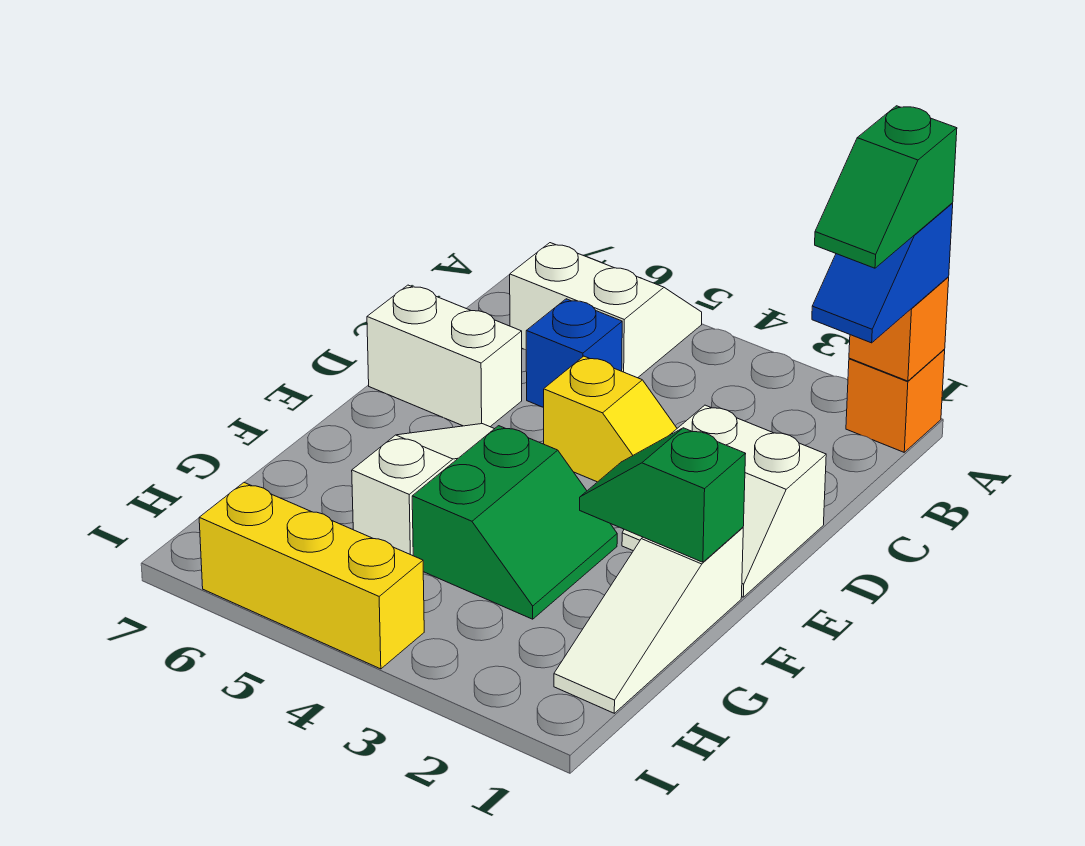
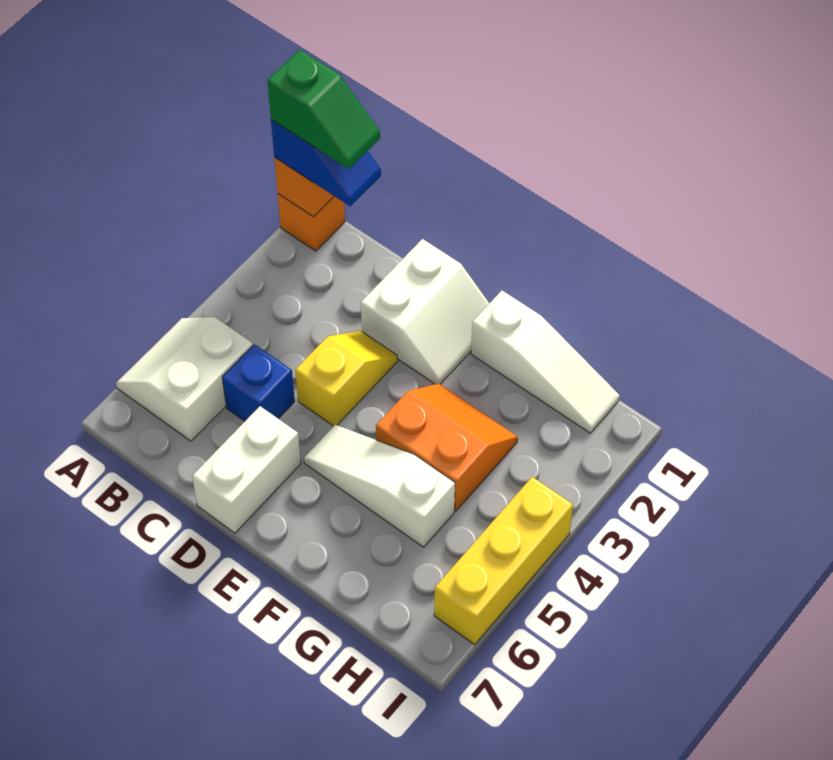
green slope F1:F2 level 2 top 1 -> none
green slope F3:G4 level 1 top 4 -> orange slope F3:G4 level 1 top 4

